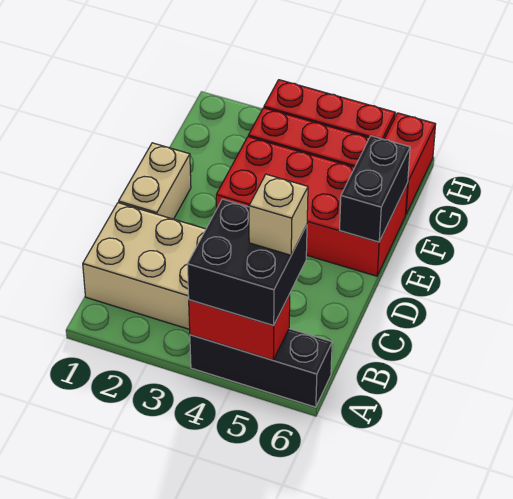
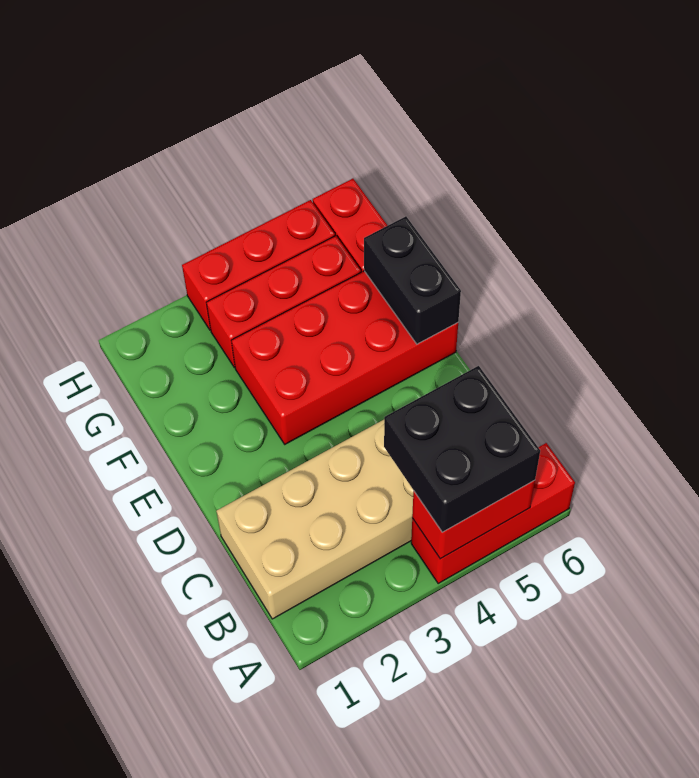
black brick A4:A6 level 1 -> red brick A4:A6 level 1
tan brick B5 level 4 -> none
tan brick D1:E1 level 1 -> none

